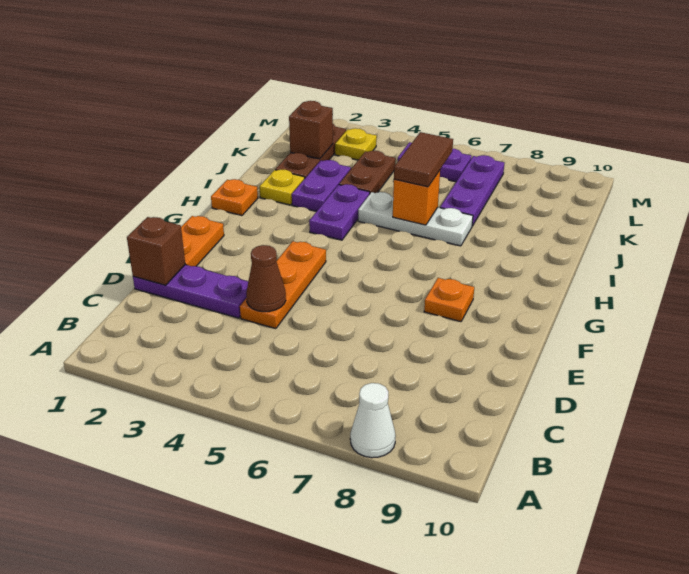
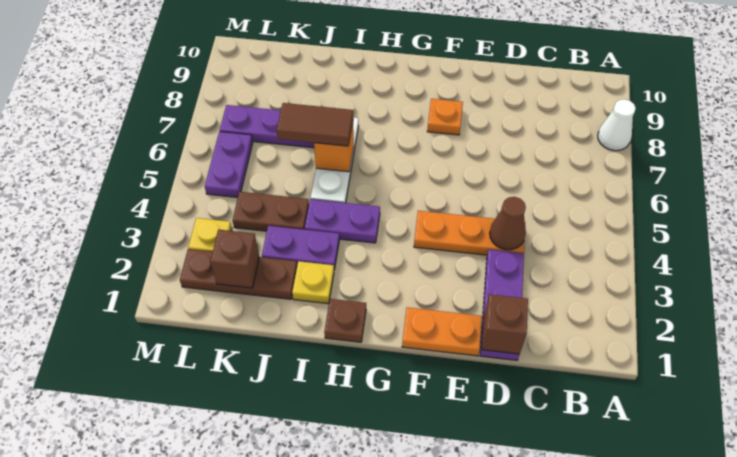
orange plate H1 level 1 -> brown plate H1 level 1

